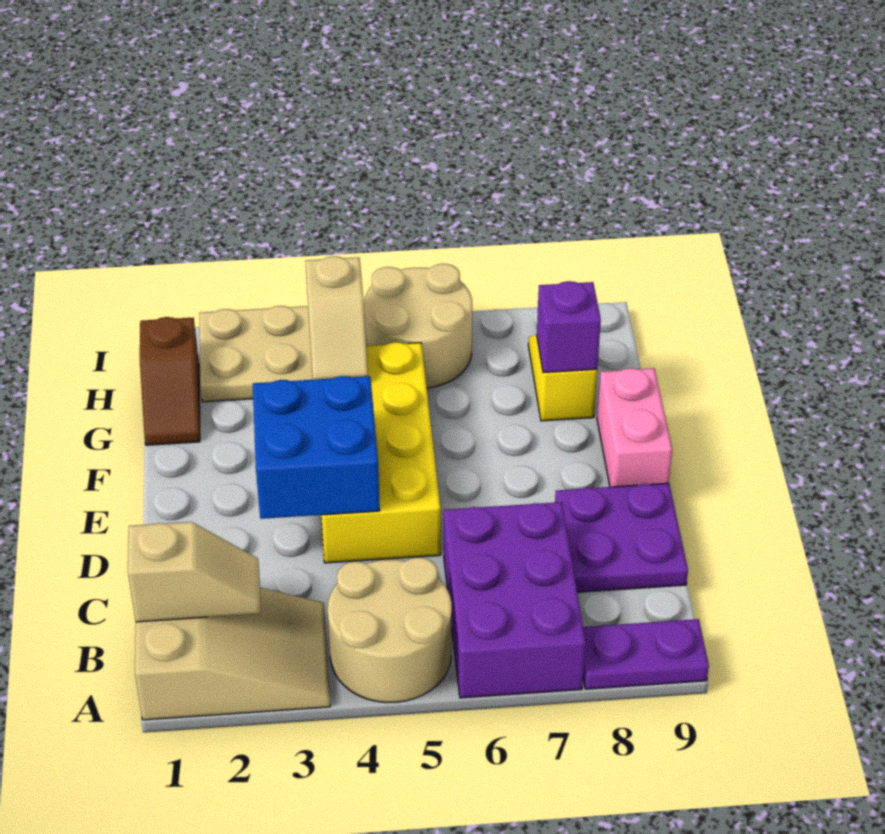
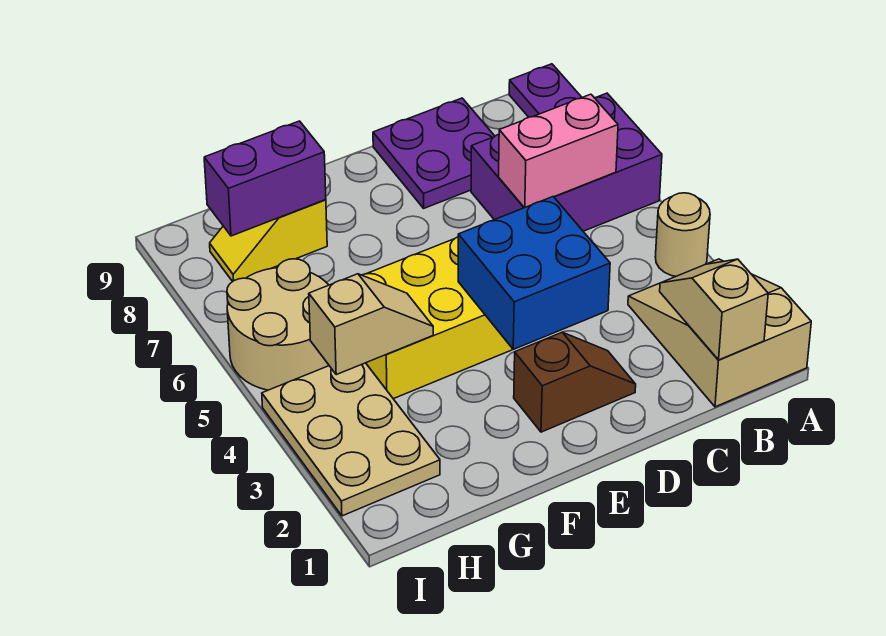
tan round brick A4:B5 level 1 -> tan round brick A4 level 1
pink brick E9:F9 level 1 -> pink brick B6:C6 level 2
brown slope G1:H1 level 1 top H -> brown slope D2:E2 level 1 top E
purple brick G8 level 2 -> purple brick G8:H8 level 2

